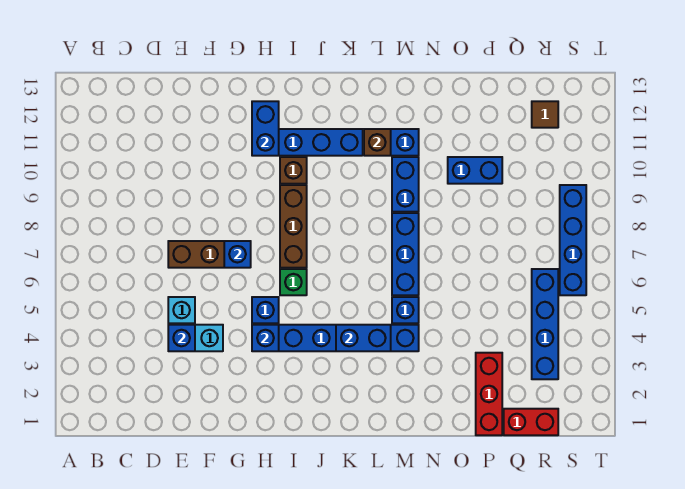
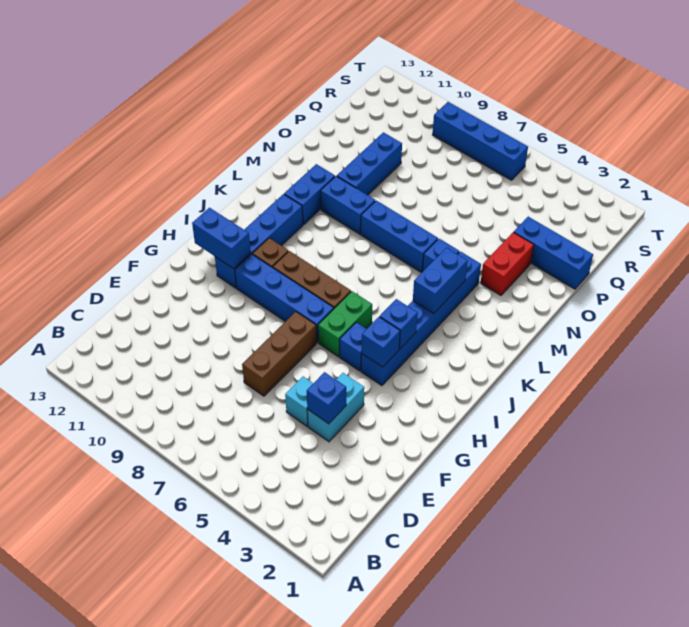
blue brick G7 level 2 -> blue brick I4 level 2
green brick I6 level 1 -> green brick H6:I6 level 1
brown brick L11 level 2 -> none
blue brick O10:P10 level 1 -> blue brick N10:P10 level 1
red brick P1:P3 level 1 -> blue brick P1:P3 level 1
red brick Q1:R1 level 1 -> red brick N3:O3 level 1
blue brick R3:R6 level 1 -> blue brick H7:H10 level 1
brown tile R12 level 1 -> none

